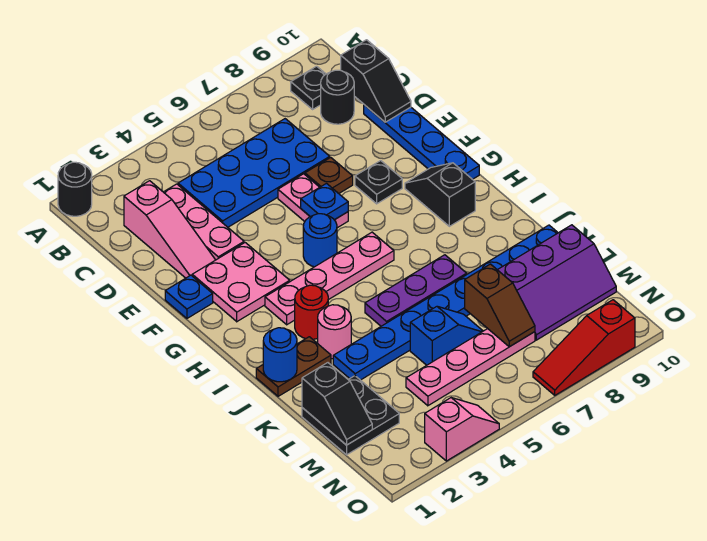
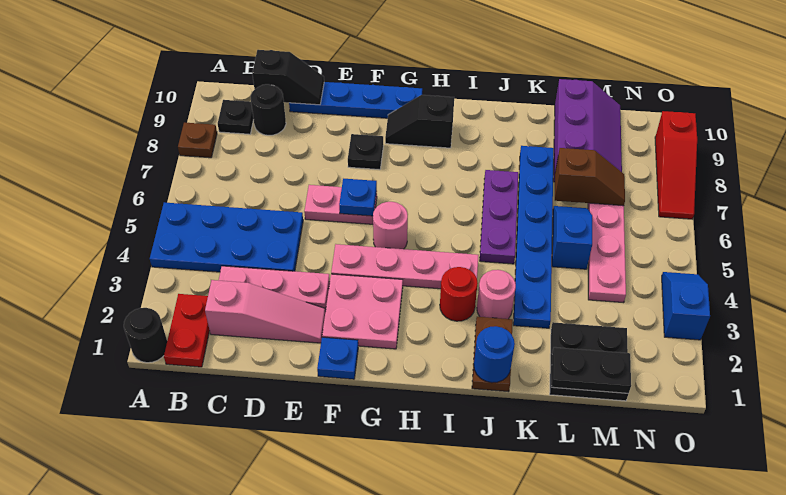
none -> red plate B1:B2 level 1
blue plate C4:D7 level 1 -> blue plate A4:D5 level 1
brown plate E7 level 1 -> brown plate A8 level 1
blue round brick G5 level 1 -> pink round brick G5 level 1
pink plate H3:H6 level 1 -> pink plate F4:I4 level 1
blue plate K3:K10 level 1 -> blue plate K3:K8 level 1
black slope L1:M1 level 2 top L -> black plate L1:M1 level 2
pink slope O3:O4 level 1 top 3 -> blue slope O3:O4 level 1 top 3

